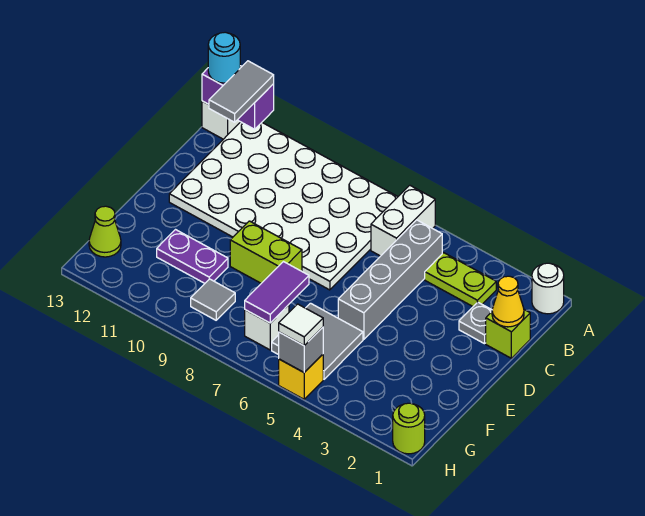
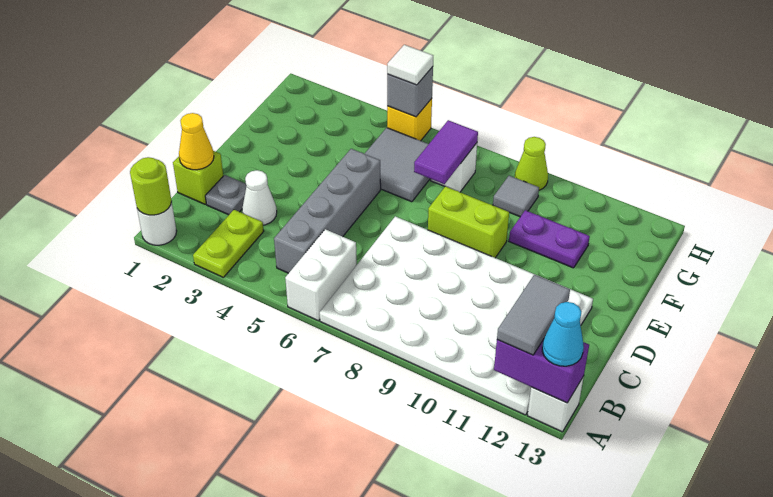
cyan round brick A13 level 3 -> cyan cone A13 level 3
lime plate B3:B4 level 1 -> lime plate A3:B3 level 1
none -> white cone C3 level 1
lime cone G13 level 1 -> lime cone H9 level 1
lime round brick H1 level 1 -> lime round brick A1 level 2

